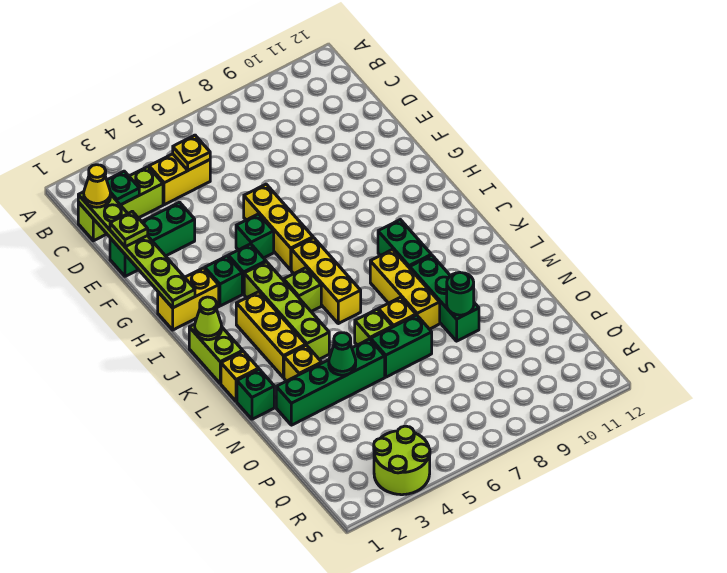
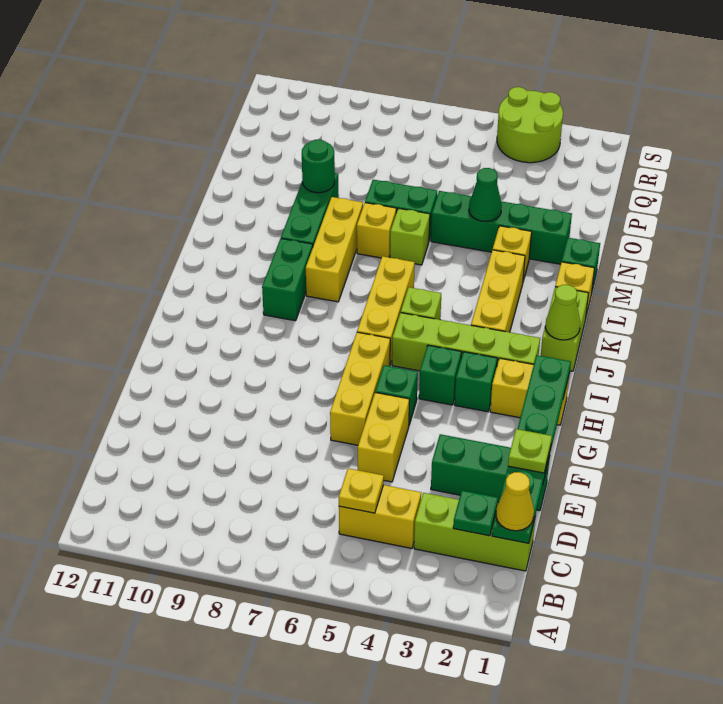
lime plate C1:H1 level 2 -> green plate C1:H1 level 2
none -> yellow brick E5:F5 level 1
lime brick I4:L4 level 1 -> lime brick I2:I5 level 1

